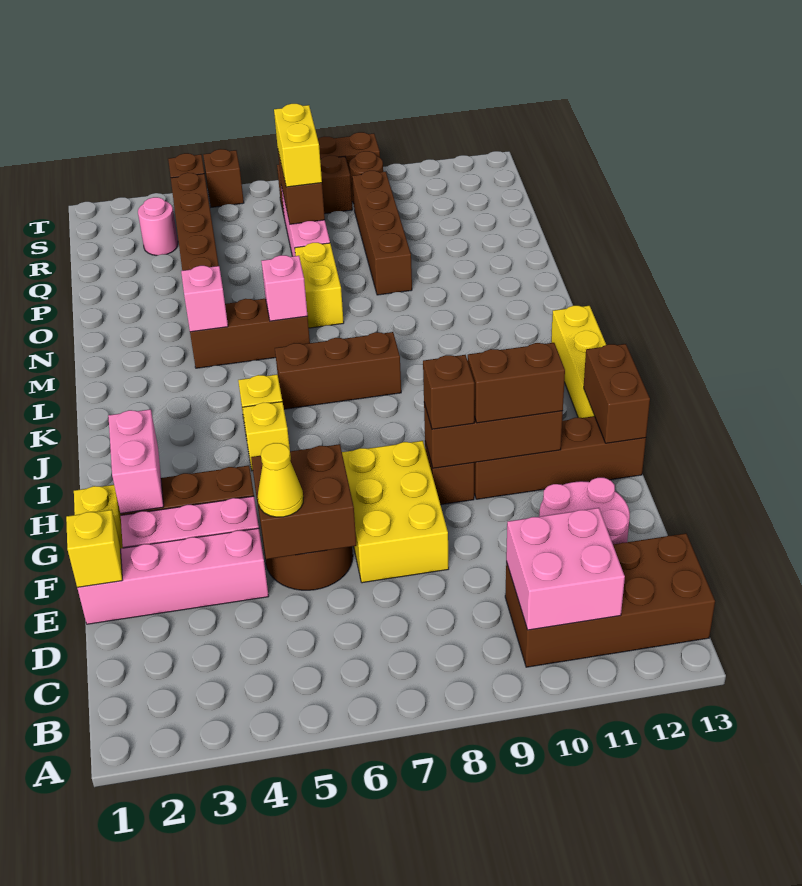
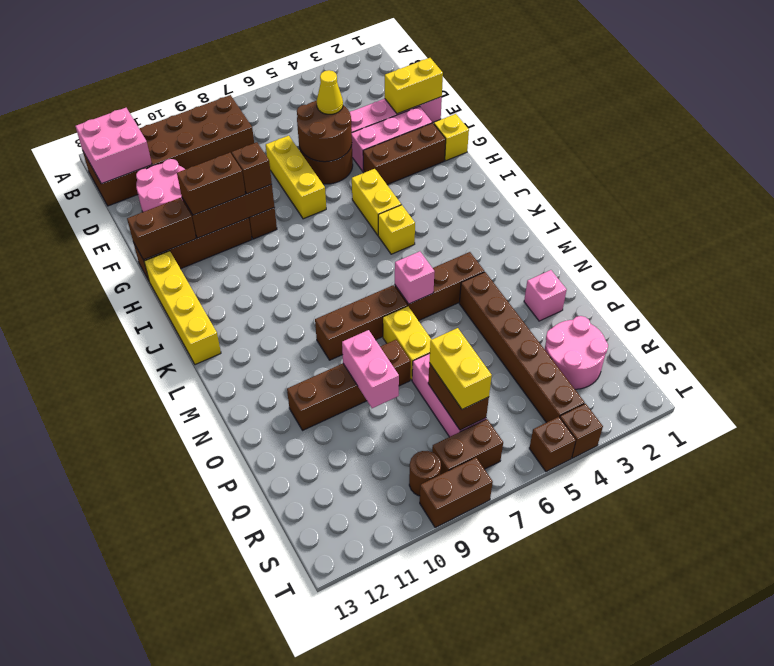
brown brick B10:C13 level 1 -> brown brick B8:C13 level 1
pink brick B10:C11 level 2 -> pink brick B12:C13 level 2
yellow brick E1 level 2 -> yellow brick E1:E2 level 2
brown brick E5:F6 level 2 -> brown round brick E5:F6 level 2
yellow brick E7:G8 level 1 -> yellow brick E7:G7 level 1
pink brick G2:H2 level 2 -> pink brick O9:P9 level 2
brown brick G13:H13 level 2 -> brown brick G12:G13 level 2
yellow brick I5 level 1 -> yellow brick H5:I5 level 1
brown brick K6:K8 level 1 -> brown brick M7:M9 level 1
pink brick M4 level 2 -> pink brick O2 level 1
brown brick O9:R9 level 1 -> brown brick O8:O11 level 1
pink round brick R3 level 1 -> pink round brick Q2:R3 level 1

